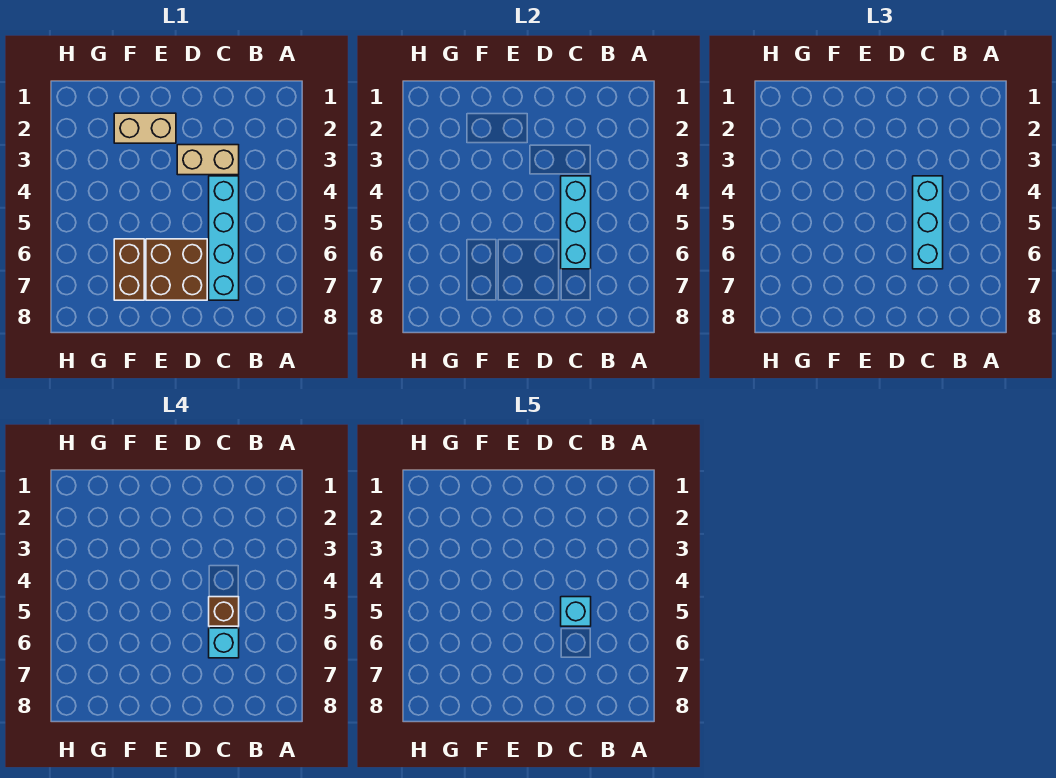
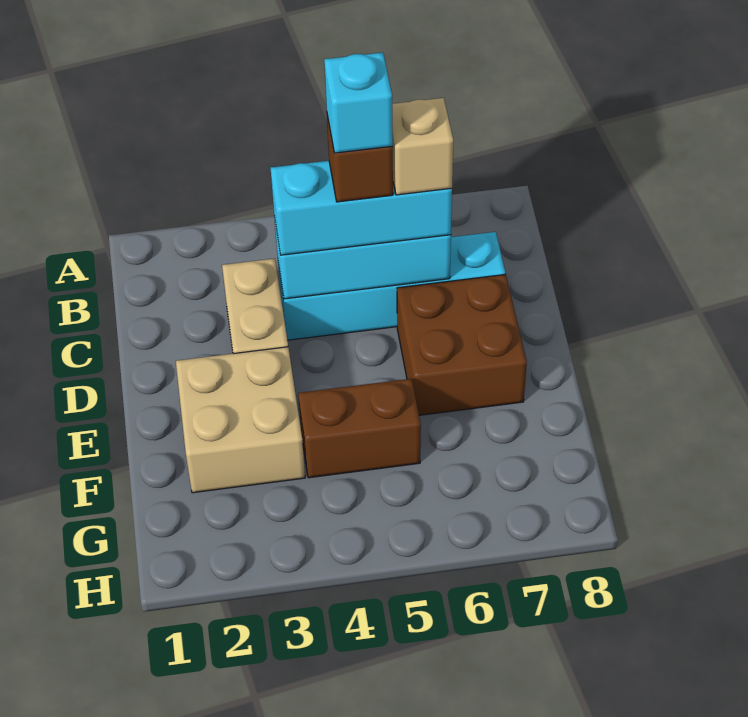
cyan brick C6 level 4 -> tan brick C6 level 4
tan brick E2:F2 level 1 -> tan brick E2:F3 level 1
brown brick F6:F7 level 1 -> brown brick F4:F5 level 1

